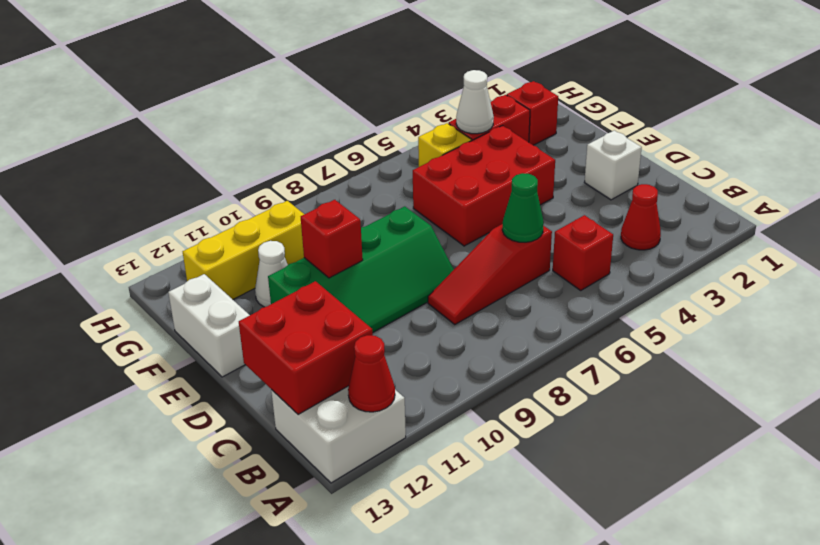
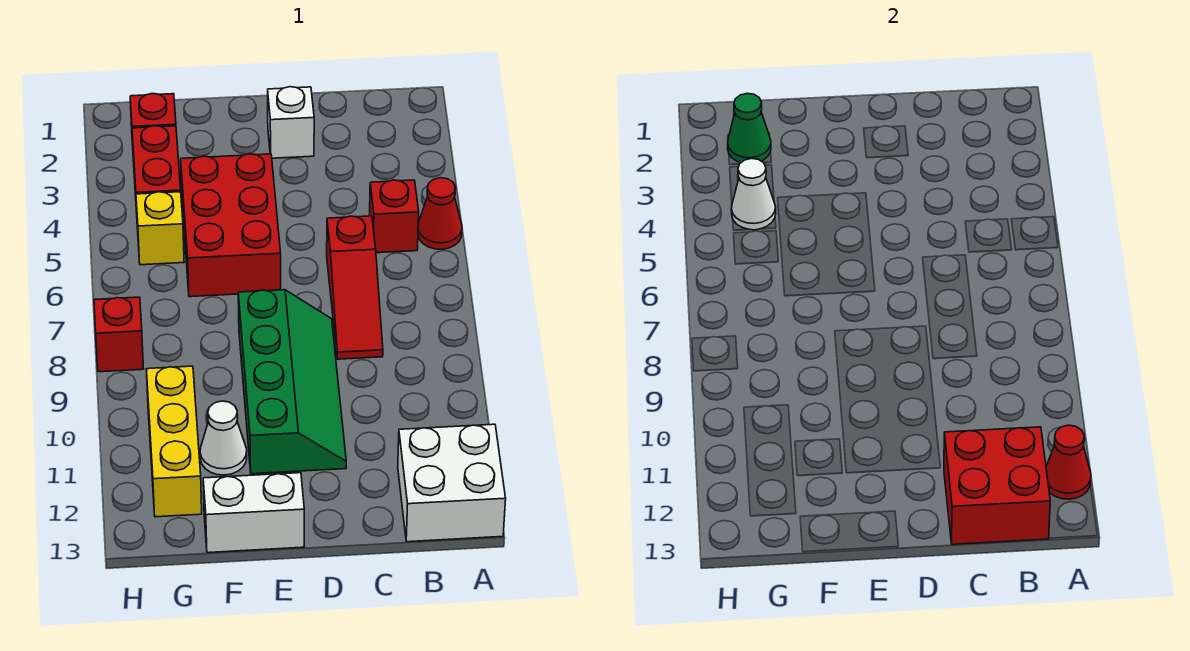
red cone B3 level 1 -> red cone A5 level 1
green cone C6 level 2 -> green cone G2 level 2
red brick E10 level 2 -> red brick H8 level 1

